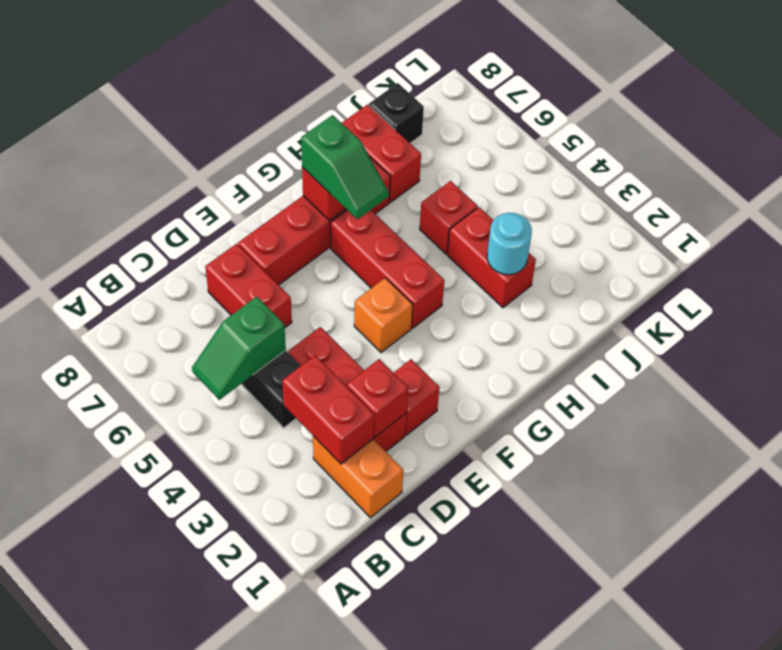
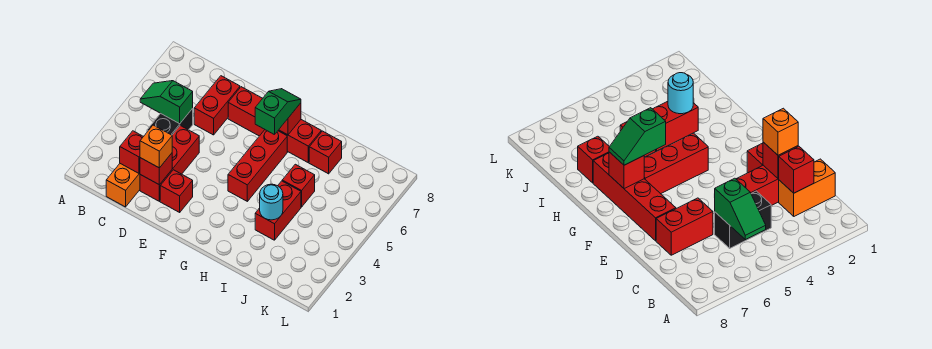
red brick C2:C3 level 2 -> red brick C2 level 2
orange brick F4 level 1 -> orange brick D2 level 3
green slope G6:G7 level 3 top 7 -> green slope G6:G7 level 3 top 6
red brick I7:I8 level 1 -> red brick I7 level 1
black brick J8 level 1 -> none

